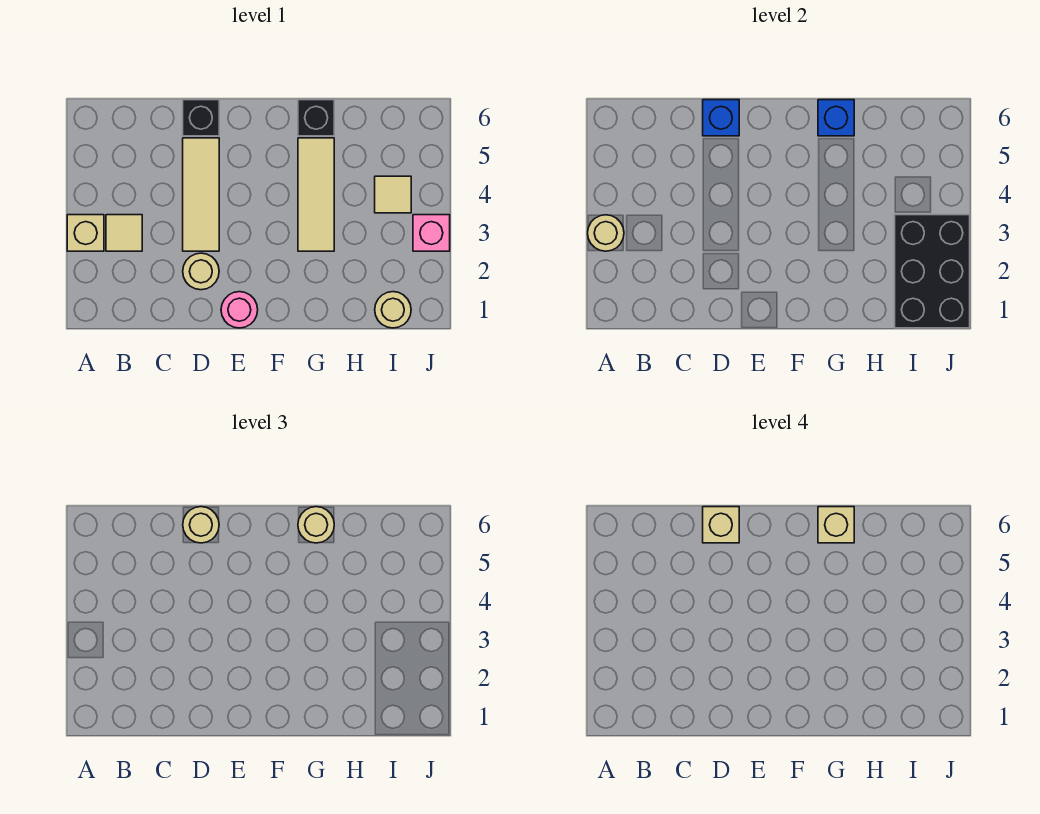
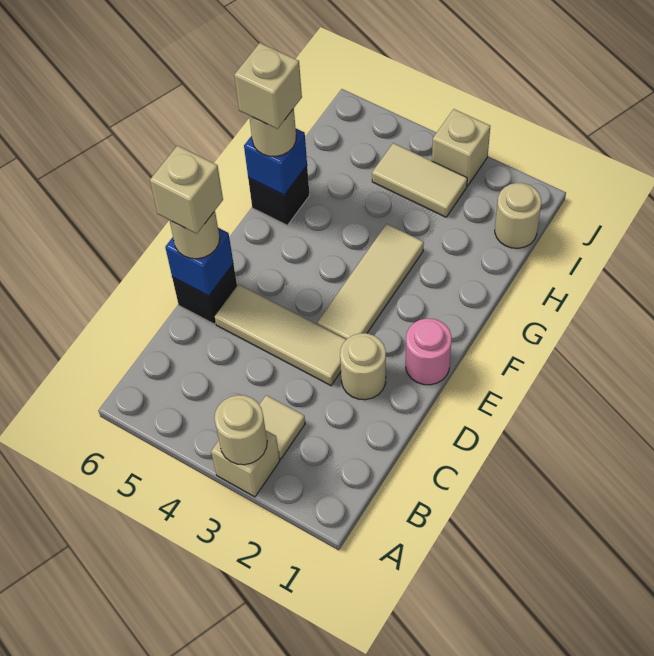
tan tile G3:G5 level 1 -> tan tile E3:G3 level 1
black brick I1:J3 level 2 -> none
tan tile I4 level 1 -> tan tile I3:I4 level 1
pink brick J3 level 1 -> tan brick J3 level 1

